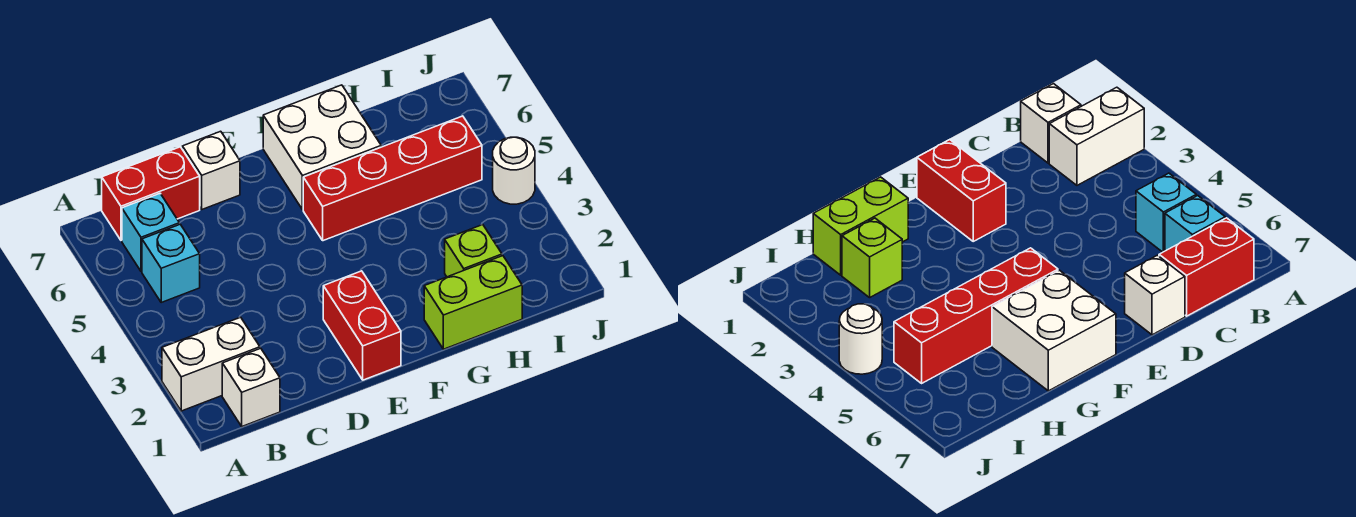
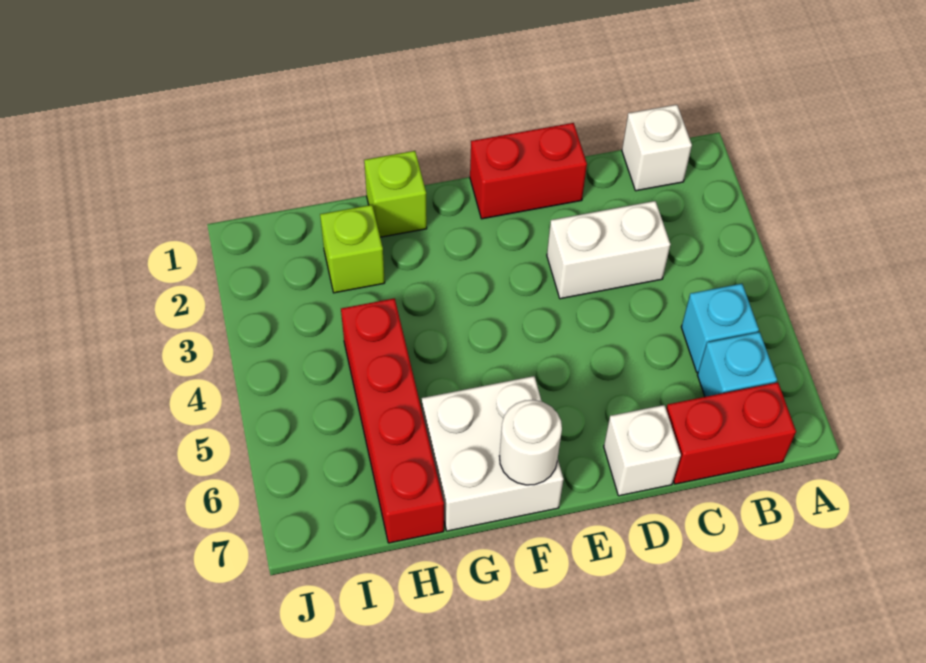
white brick A2:B2 level 1 -> white brick C3:D3 level 1
red brick E1:E2 level 1 -> red brick D1:E1 level 1
red brick F5:I5 level 1 -> red brick H4:H7 level 1
lime brick G1:H1 level 1 -> lime brick G1 level 1
white round brick J4 level 1 -> white round brick F7 level 2

